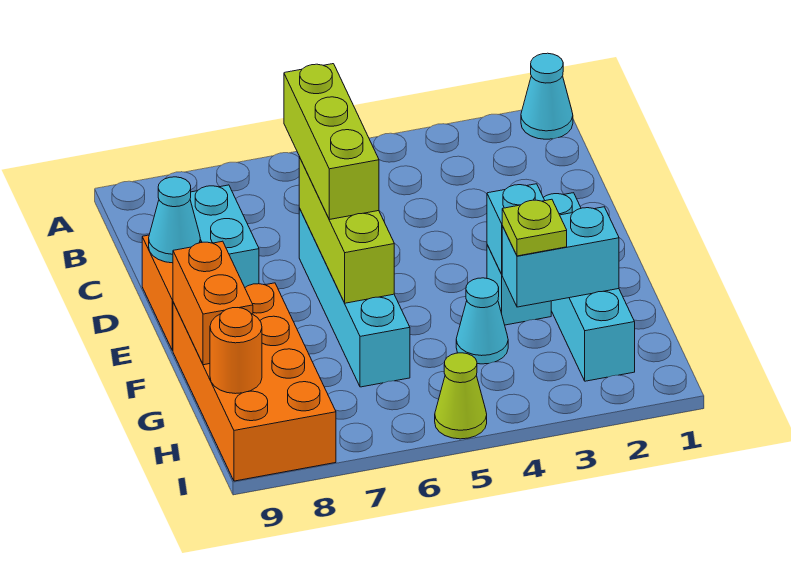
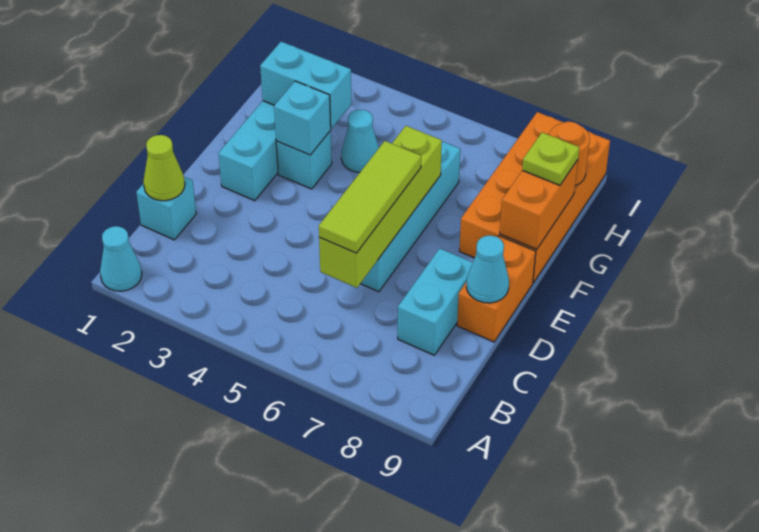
none -> cyan brick C1 level 1
lime brick C6:E6 level 3 -> lime tile C6:E6 level 3
lime brick D6:F6 level 2 -> lime brick C6:F6 level 2
lime plate G3 level 3 -> lime plate G9 level 3
lime cone I5 level 1 -> lime cone C1 level 2

